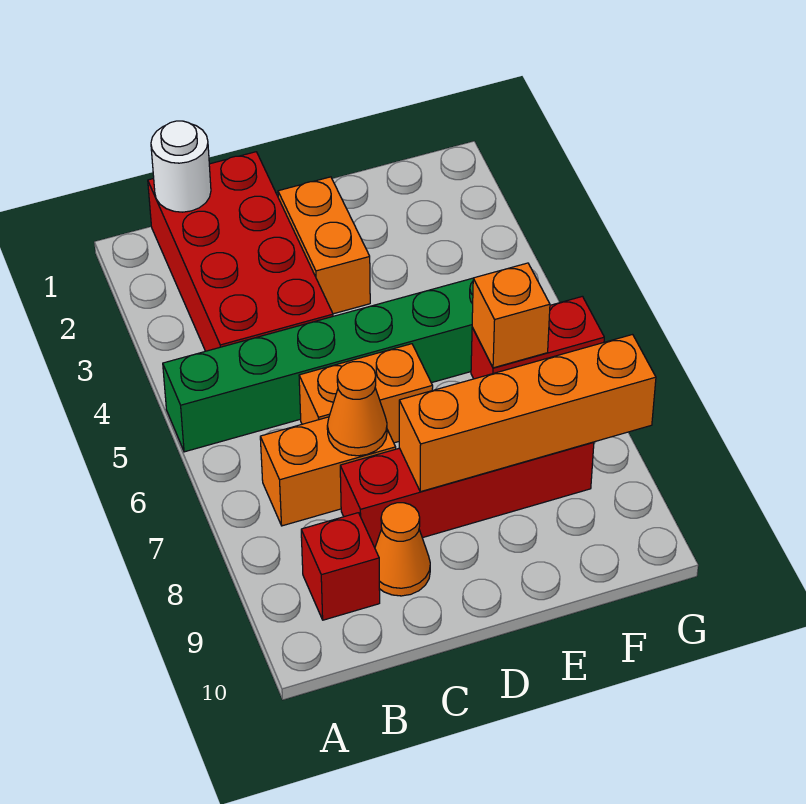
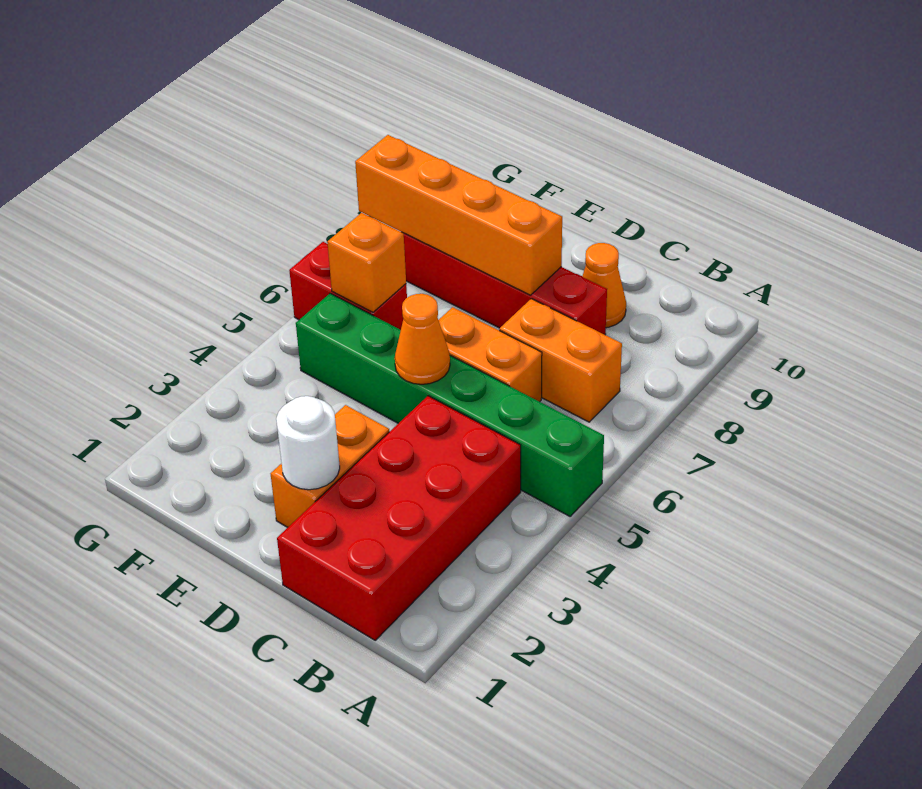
white round brick B1 level 2 -> white round brick D2 level 2
red brick B9 level 1 -> none
orange cone C7 level 2 -> orange cone D5 level 2

